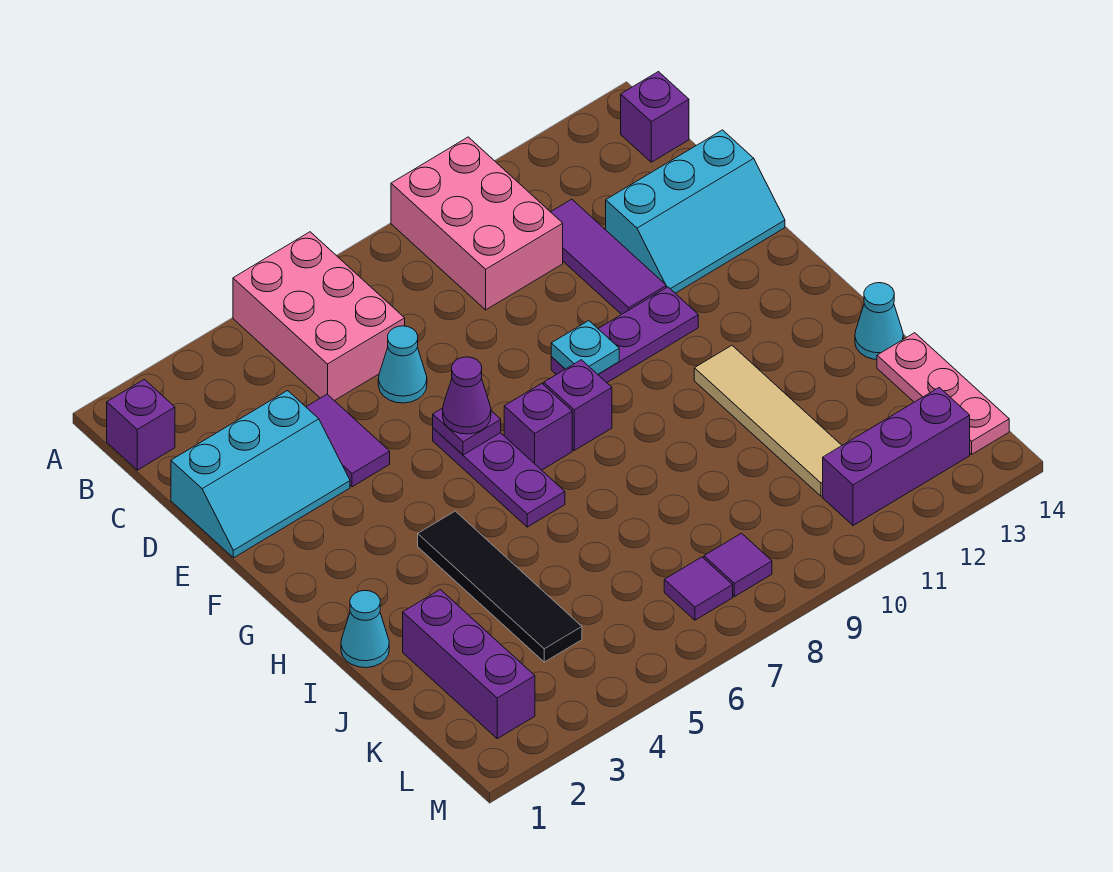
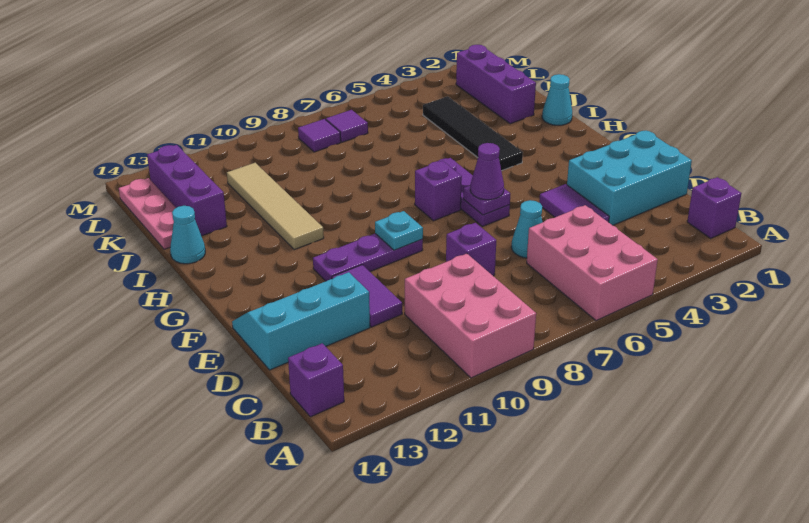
purple tile C11:E11 level 1 -> purple tile D11:E11 level 1
cyan slope D1:E3 level 1 top D -> cyan brick D1:E3 level 1
purple brick G8 level 1 -> purple brick D8 level 1
purple brick L11:L13 level 1 -> purple brick J13:L13 level 1

